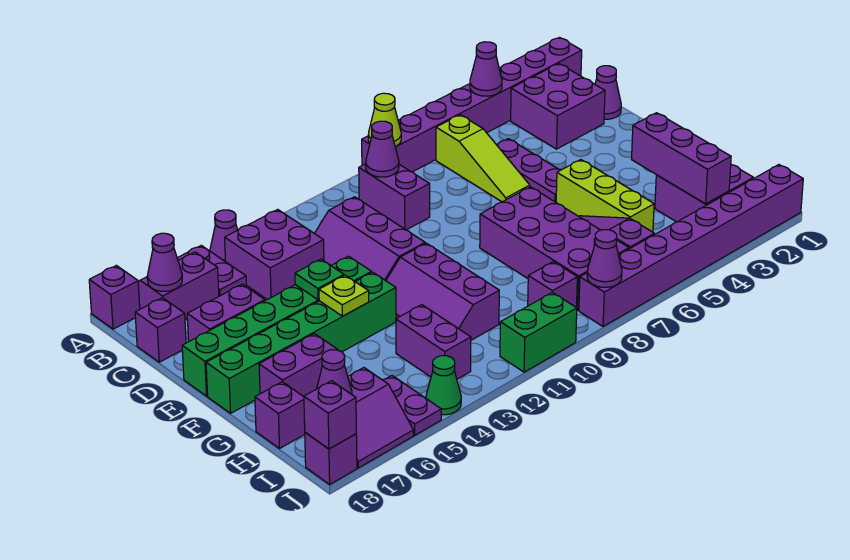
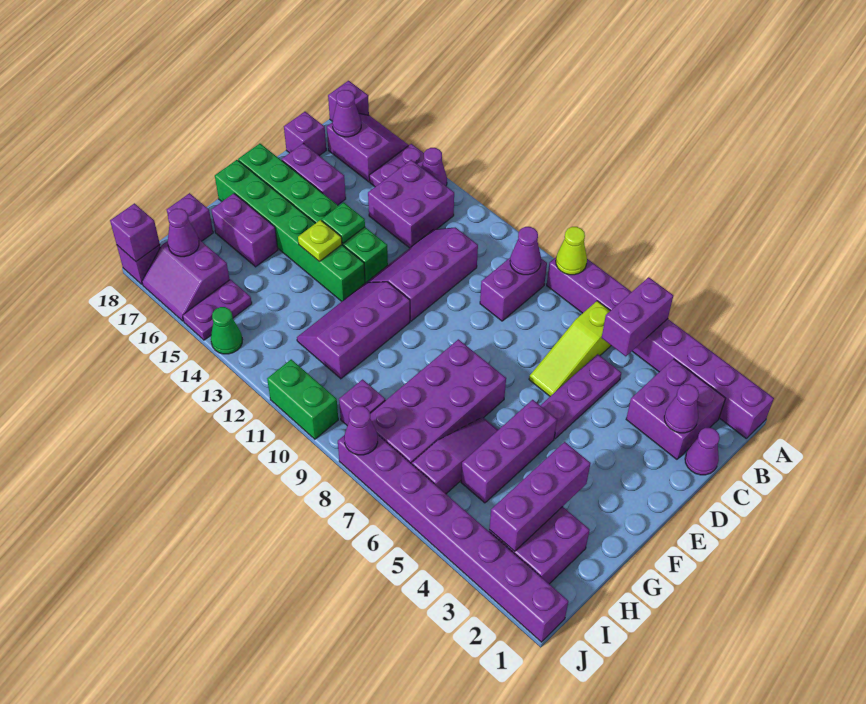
purple cone A4 level 2 -> purple cone C2 level 2
lime brick F5:H5 level 1 -> purple brick F5:H5 level 1
purple brick H13:I13 level 1 -> purple brick A5:B5 level 2

